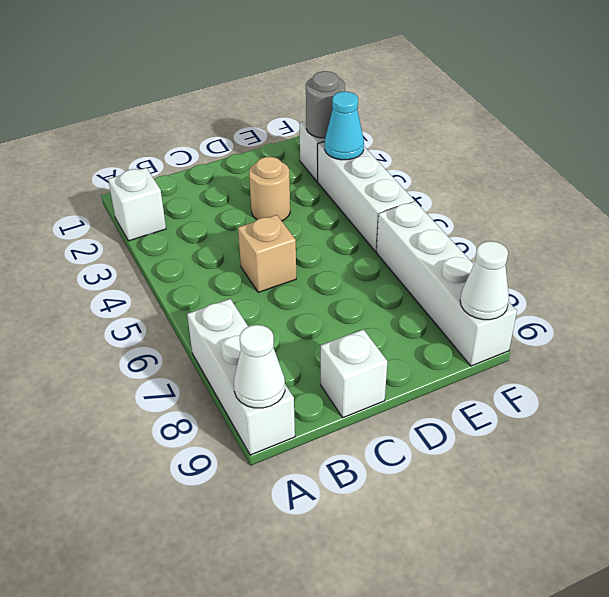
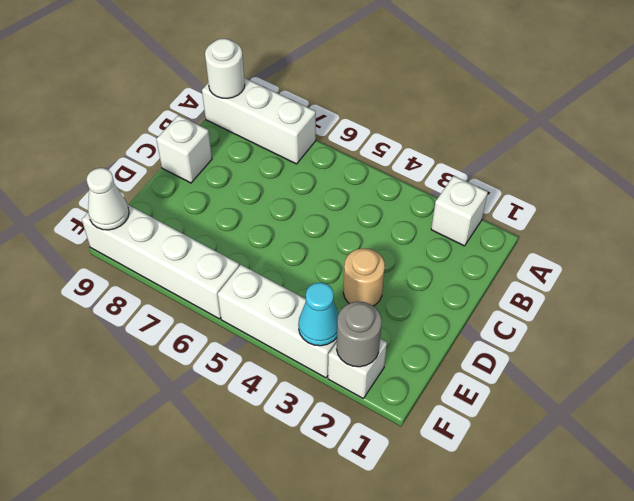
white cone A9 level 2 -> white round brick A9 level 2
tan brick C5 level 1 -> none

